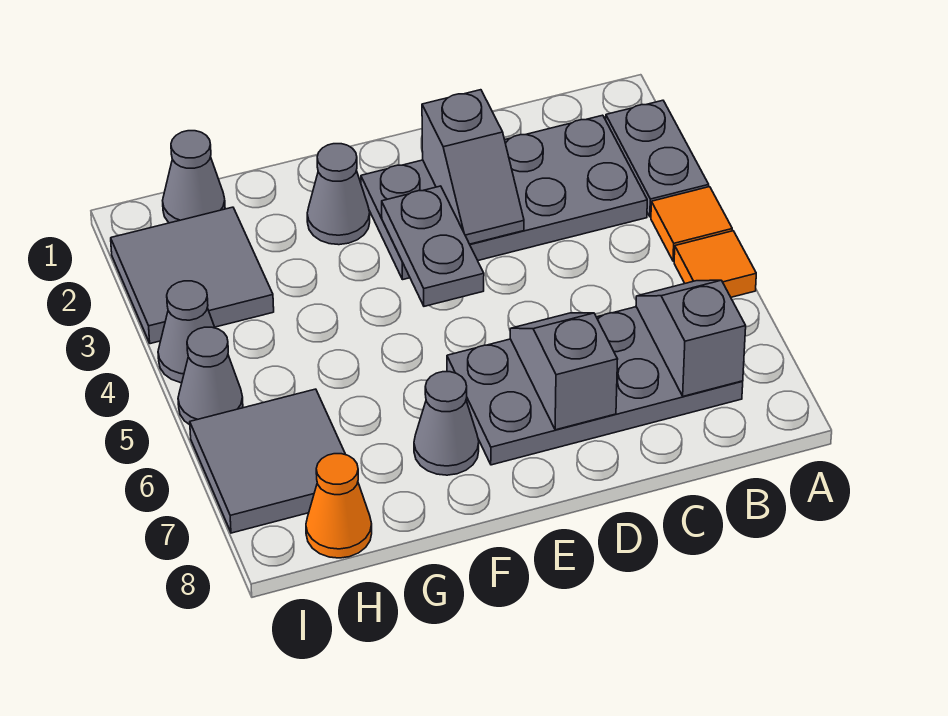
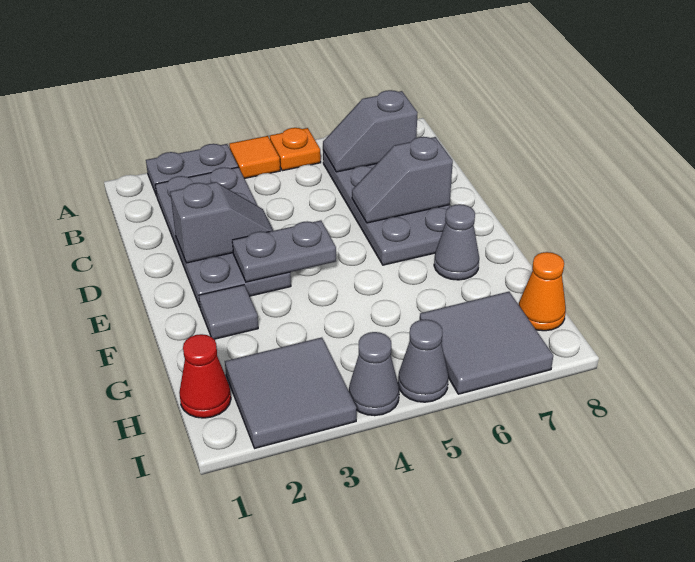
orange tile A5 level 1 -> orange plate A5 level 1
grey cone F2 level 1 -> grey tile F2 level 1
grey cone H1 level 1 -> red cone H1 level 1

